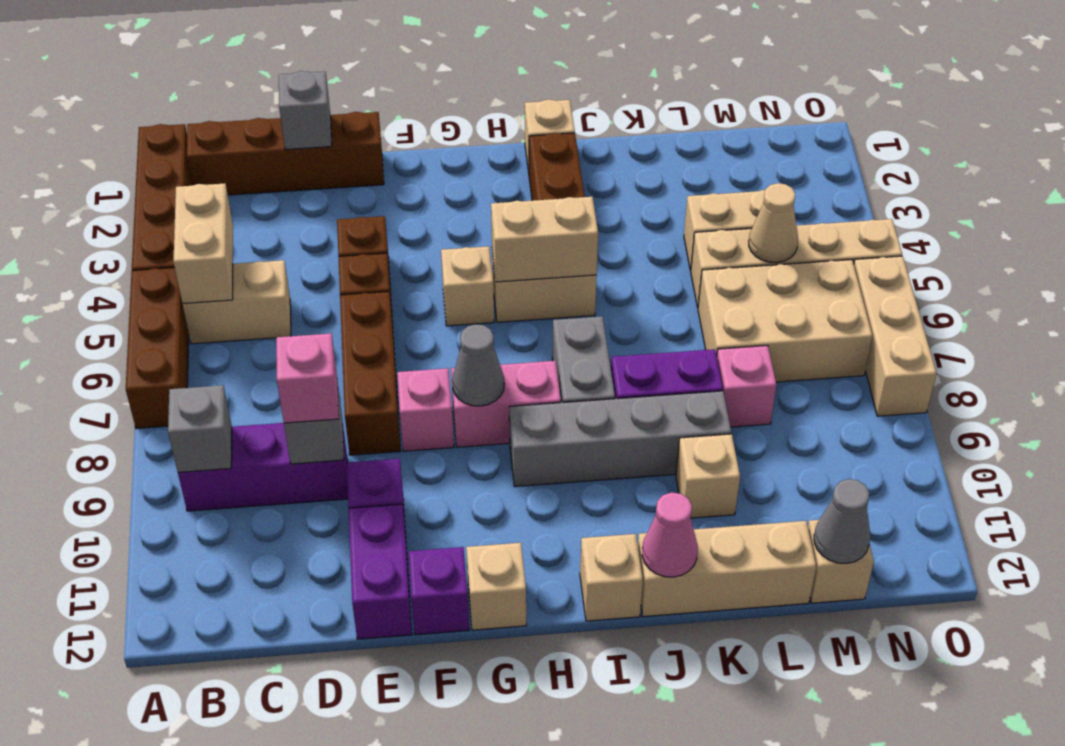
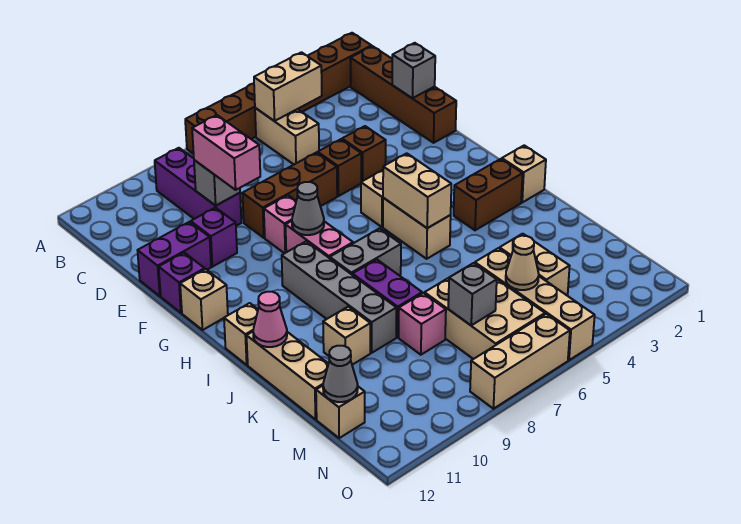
grey brick B9 level 2 -> grey brick M7 level 2
pink brick D9 level 3 -> pink brick D9:E9 level 3

